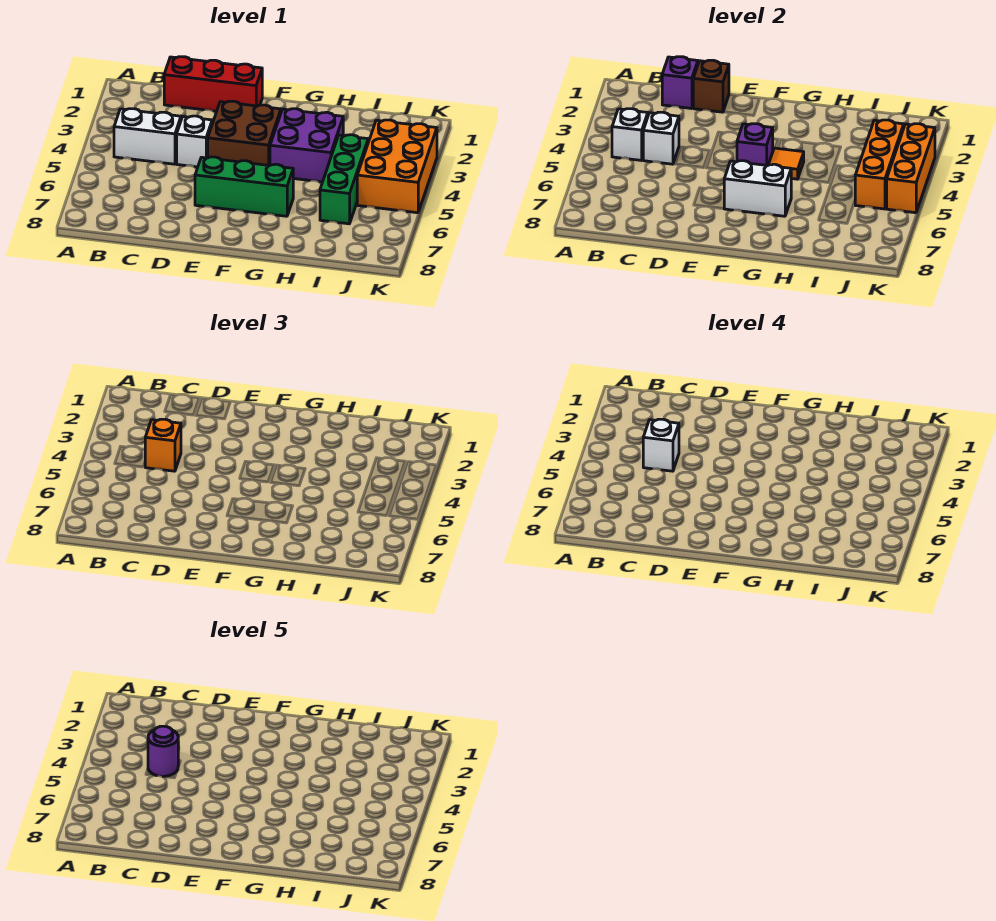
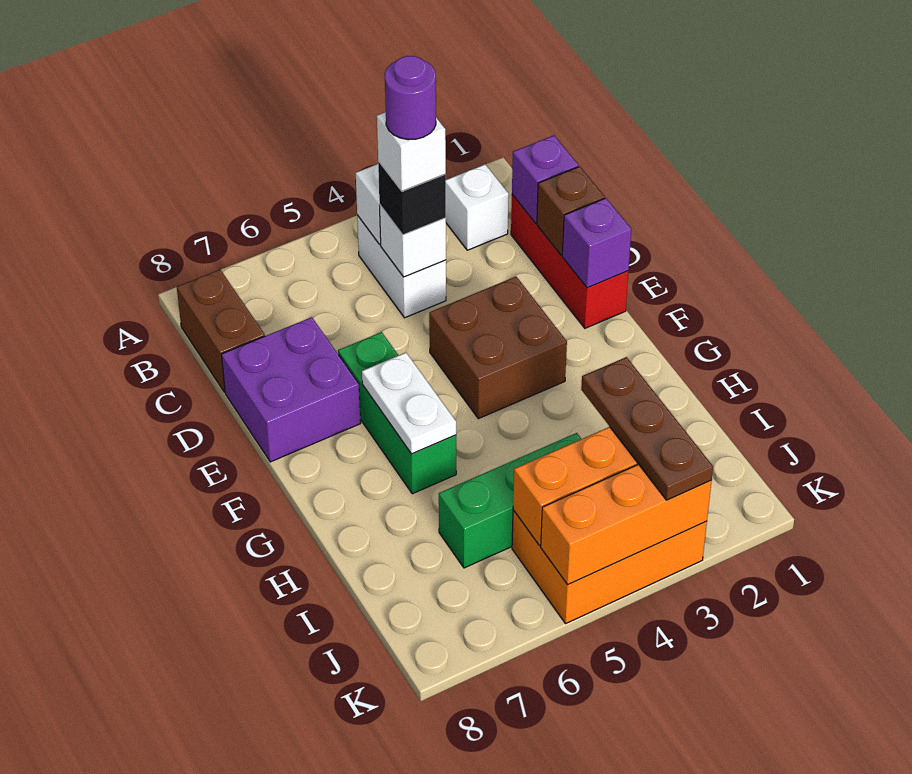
none -> brown brick B8:C8 level 1
orange brick C4 level 3 -> black brick C4 level 3
white brick D4 level 1 -> white brick B2 level 1
purple brick F4 level 2 -> purple brick E1 level 2
white brick F6:G6 level 2 -> white plate F6:G6 level 2
purple brick G3:H4 level 1 -> purple brick D7:E8 level 1
orange tile G4 level 2 -> none
none -> brown plate I3:K3 level 3

